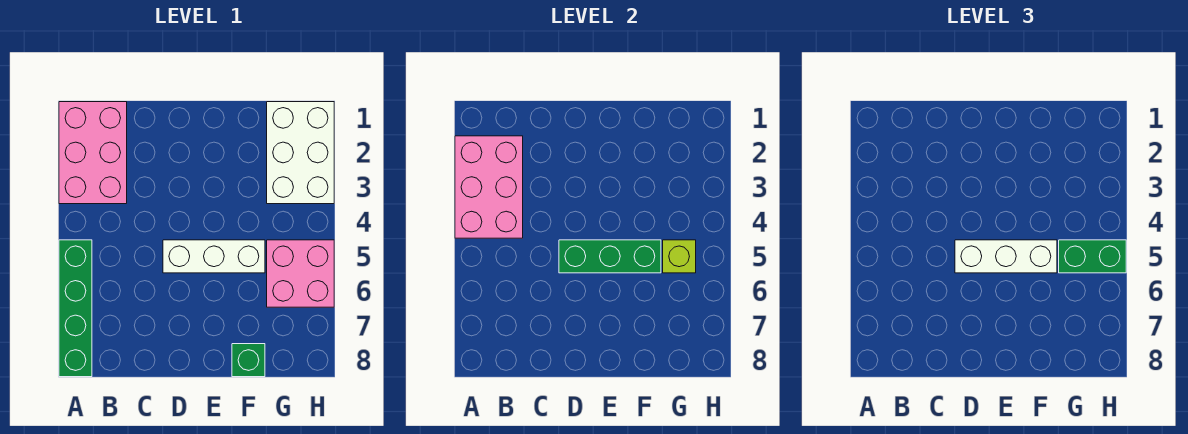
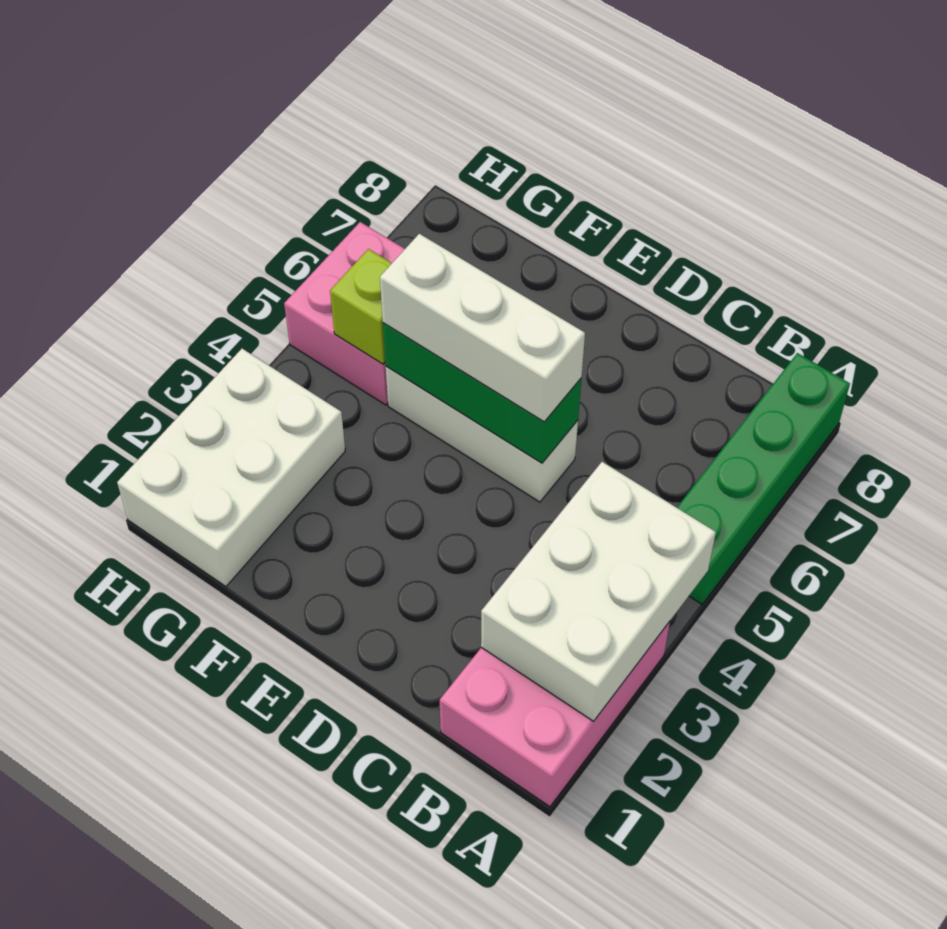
pink brick A2:B4 level 2 -> white brick A2:B4 level 2
green brick F8 level 1 -> none
green brick G5:H5 level 3 -> none

